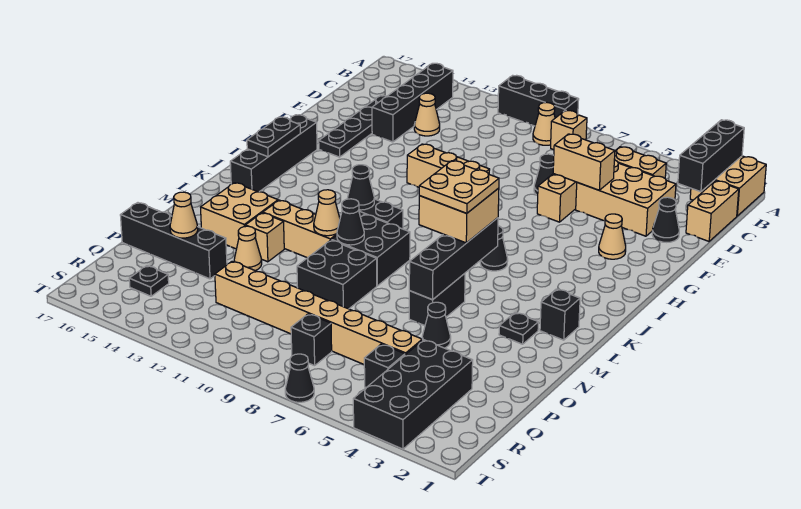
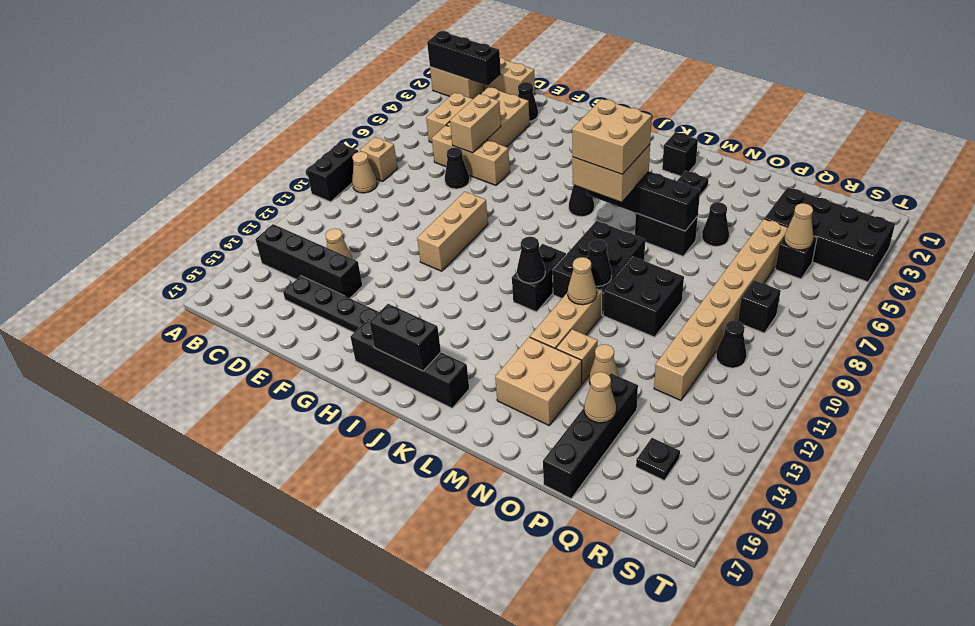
black brick A9:A11 level 1 -> black brick A9:A10 level 1
tan cone G3 level 1 -> tan cone R5 level 2
black plate I16:J16 level 2 -> black brick I16:J16 level 2
tan plate K6:L7 level 4 -> tan brick K6:L7 level 4
black brick L9:M10 level 1 -> black brick L8:M10 level 1
black cone T7 level 1 -> black cone R10 level 1

